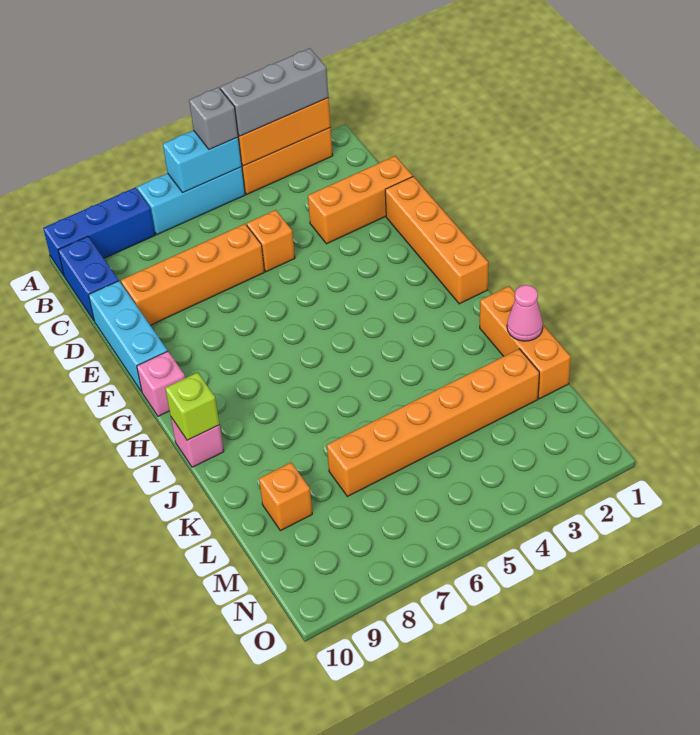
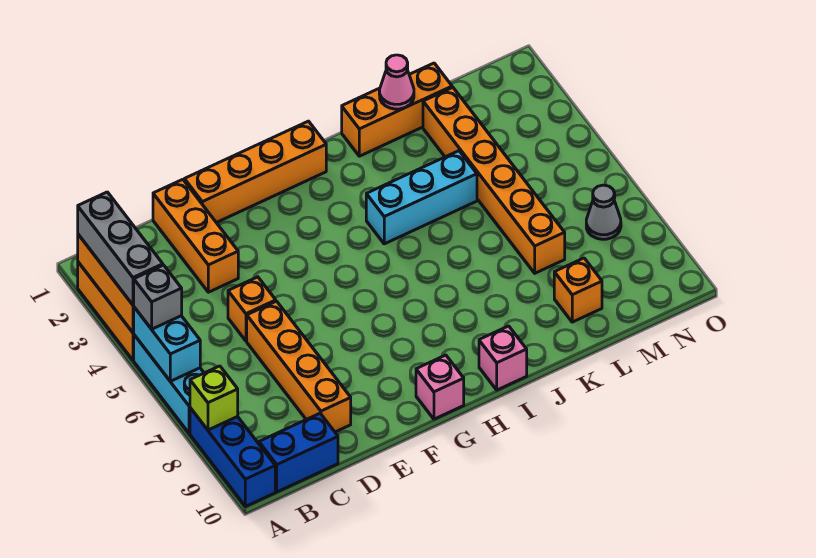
cyan brick D10:F10 level 1 -> cyan brick I4:K4 level 1
lime brick I10 level 2 -> lime brick A8 level 2
none -> grey cone N7 level 1

